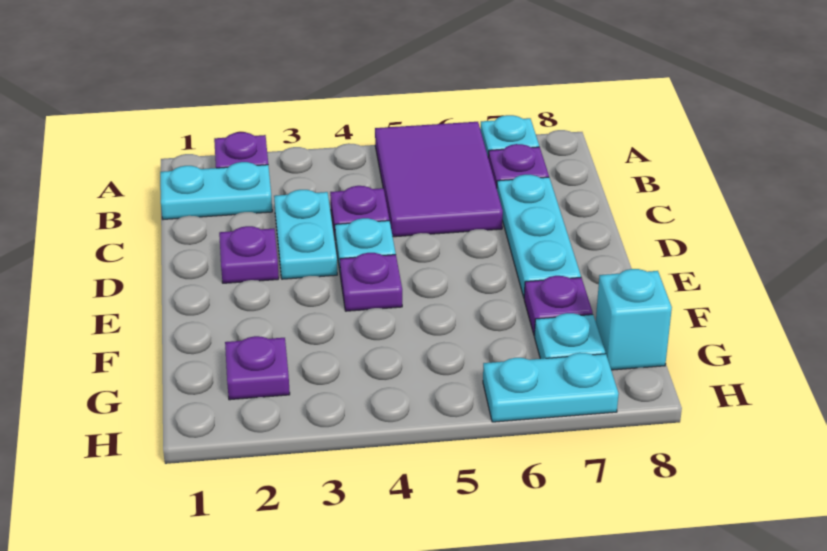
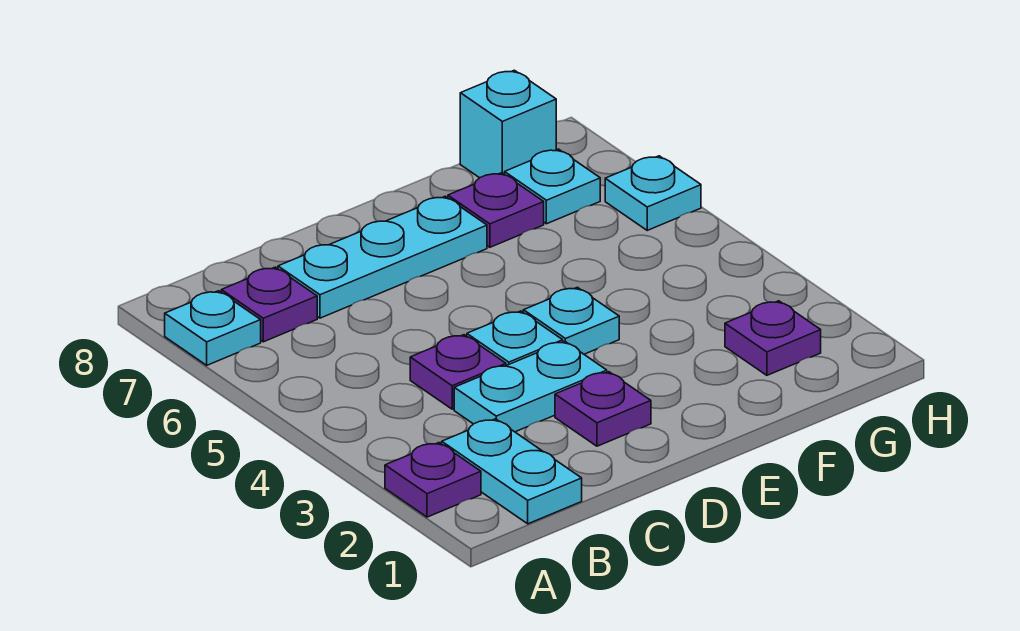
purple tile A5:C6 level 1 -> none
purple plate E4 level 1 -> cyan plate E4 level 1
cyan plate H6:H7 level 1 -> cyan plate H6 level 1

